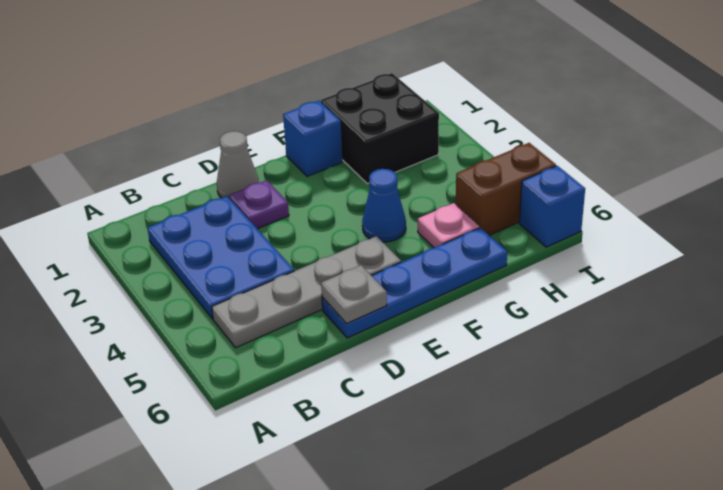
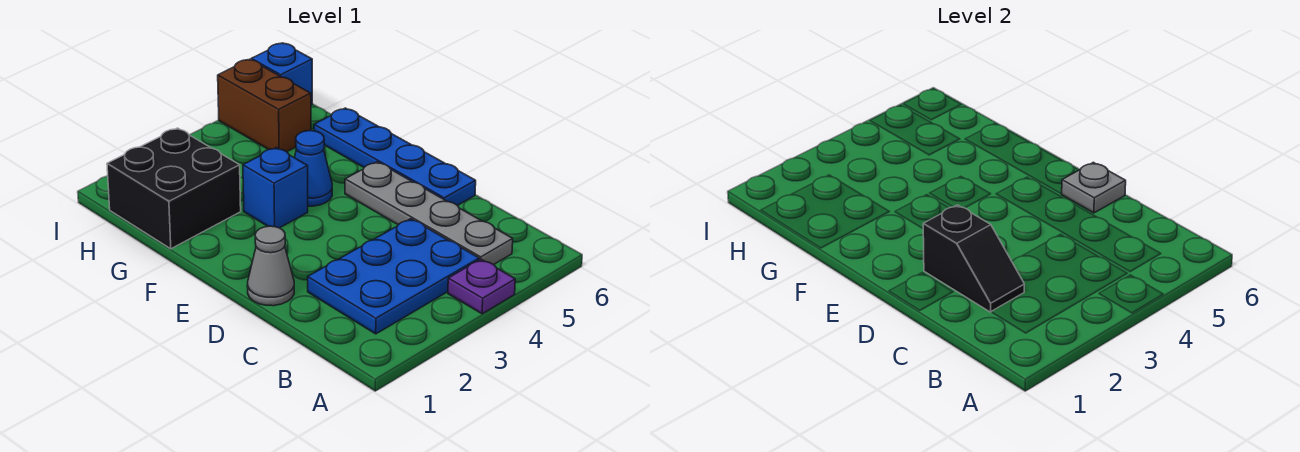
none -> black slope C2:D2 level 2 top D
purple plate D2 level 1 -> purple plate A4 level 1
blue brick F1 level 1 -> blue brick F3 level 1
pink plate G5 level 1 -> none

